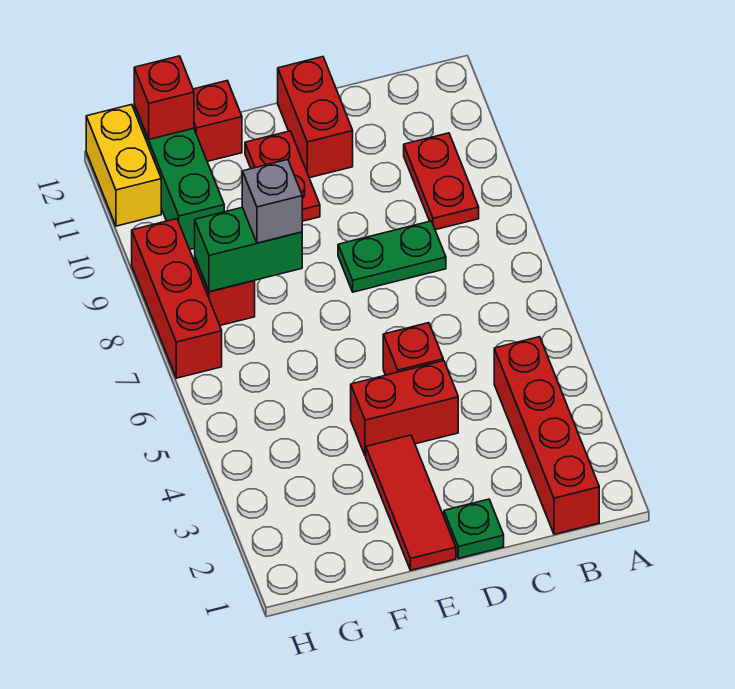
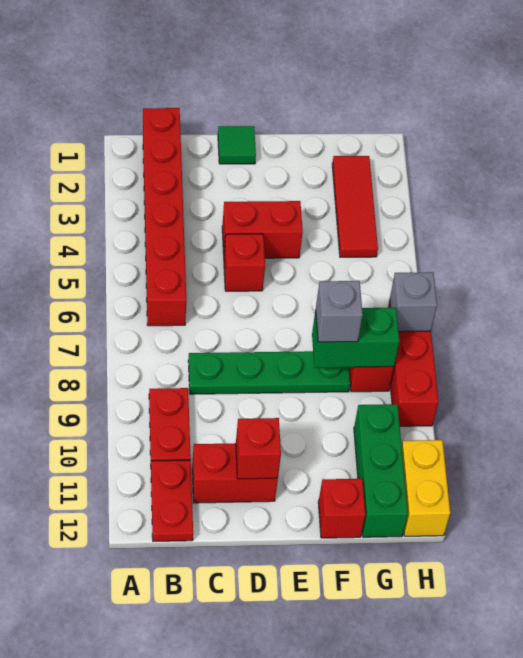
red brick B1:B4 level 1 -> red brick B1:B6 level 1
green plate C8:D8 level 1 -> green plate C8:F8 level 1
green plate D1 level 1 -> green tile D1 level 1
red brick D11:D12 level 1 -> red brick C11:D11 level 1
red tile E1:E3 level 1 -> red tile G2:G4 level 1
red plate E10:E11 level 1 -> red plate B11:B12 level 1
red brick G12 level 2 -> red brick D11 level 2
none -> grey brick H7 level 2

